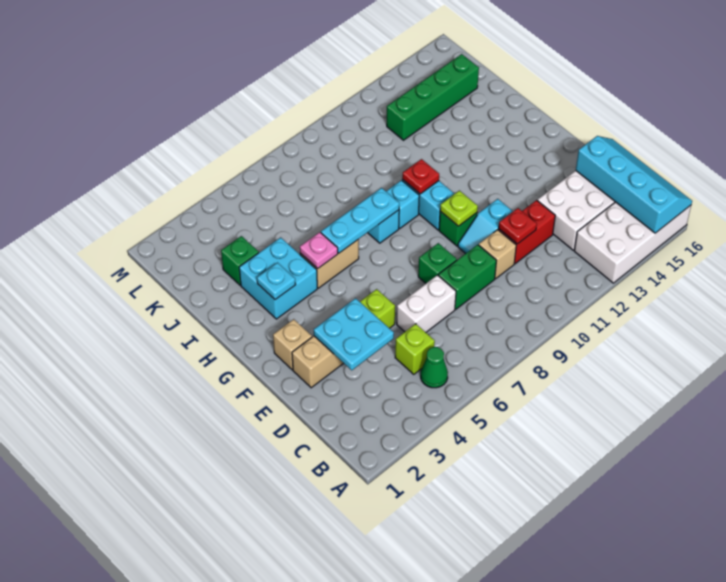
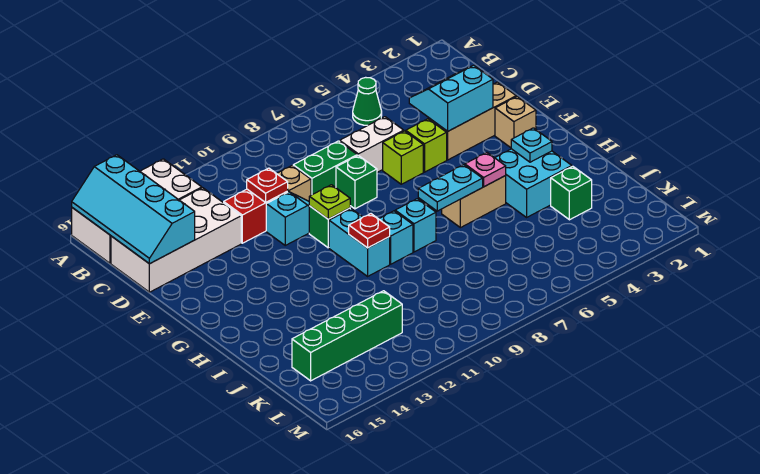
lime brick C5 level 1 -> lime brick E6 level 1
cyan plate D3:E4 level 2 -> cyan slope D3:E4 level 2 top E
cyan plate H6:H8 level 2 -> cyan plate H6:H7 level 2

